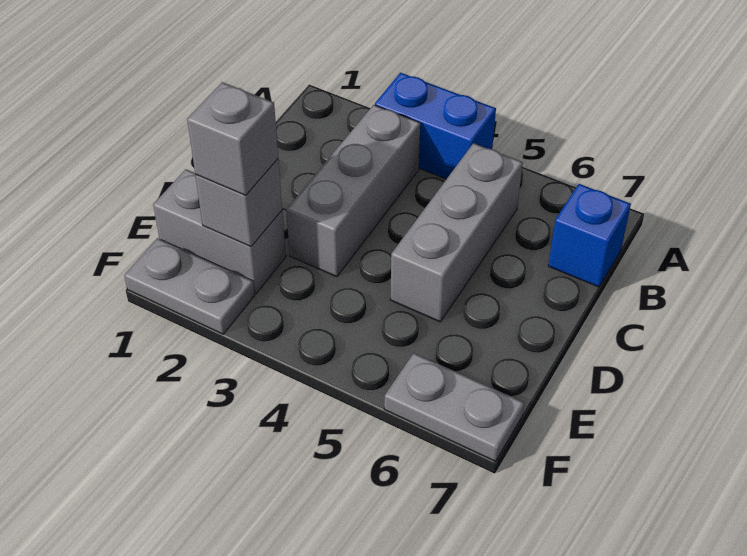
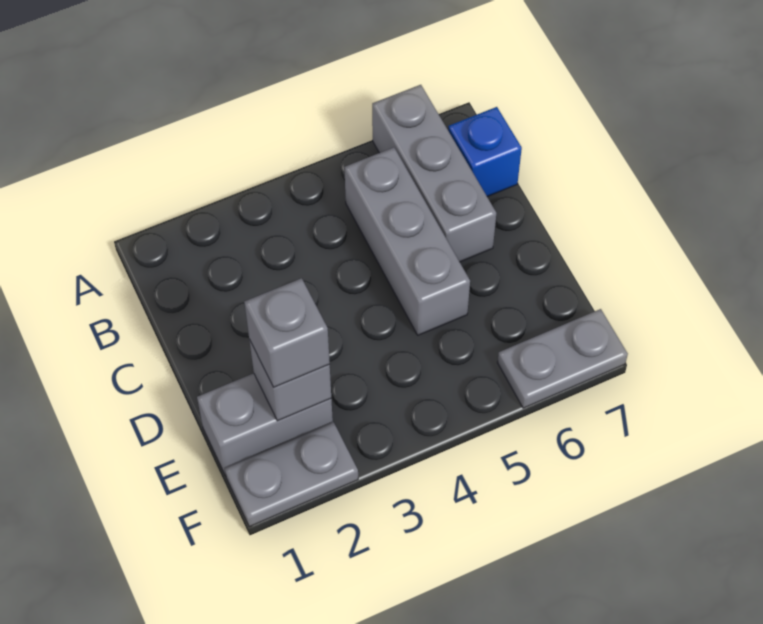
blue brick A3:A4 level 1 -> none
grey brick B3:D3 level 1 -> grey brick A6:C6 level 1

